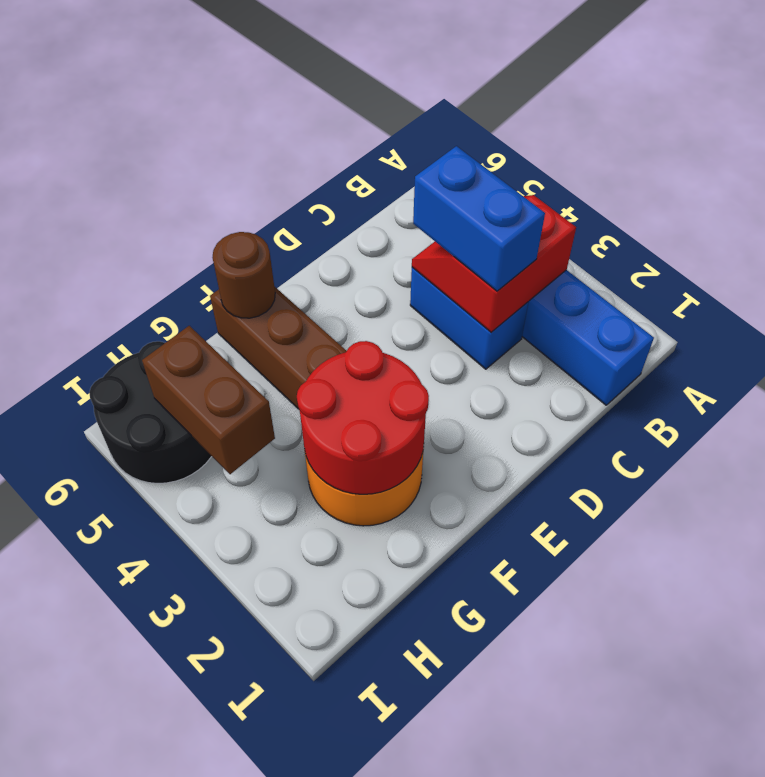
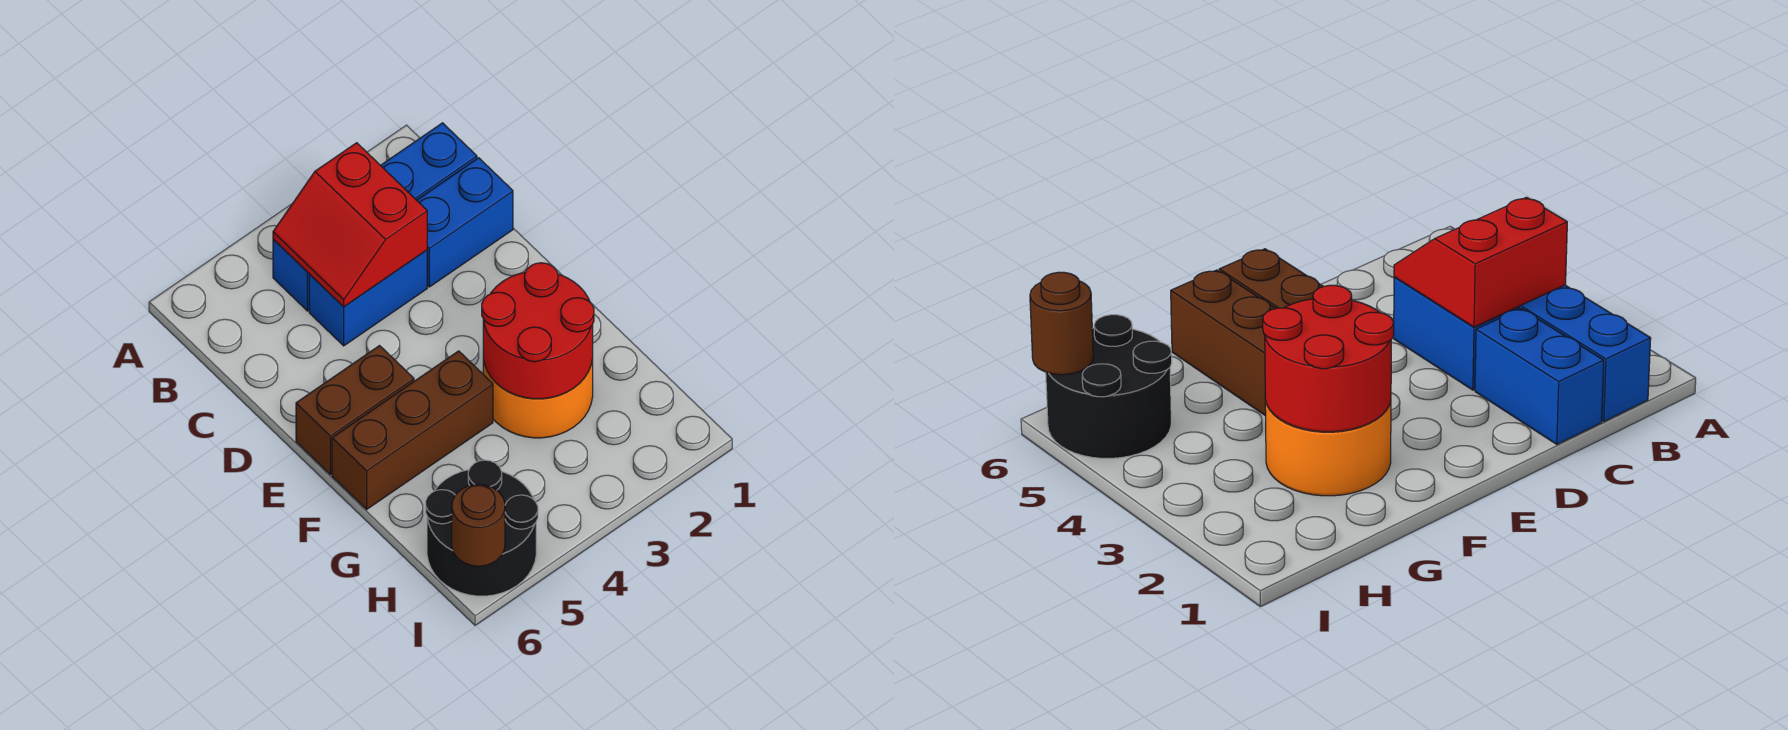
blue brick C3:C4 level 3 -> blue brick C1:C2 level 1
brown round brick F6 level 2 -> brown round brick I6 level 2
brown brick H4:H5 level 2 -> brown brick E5:E6 level 1

